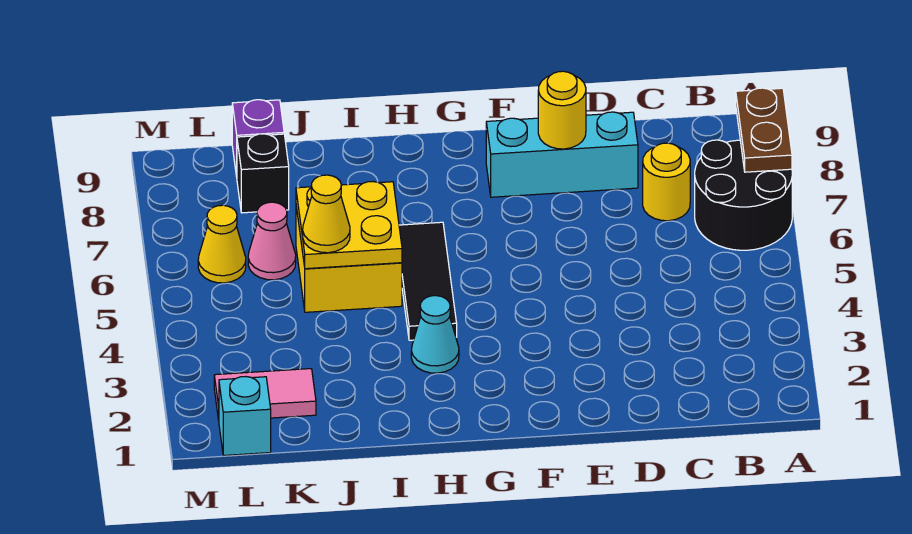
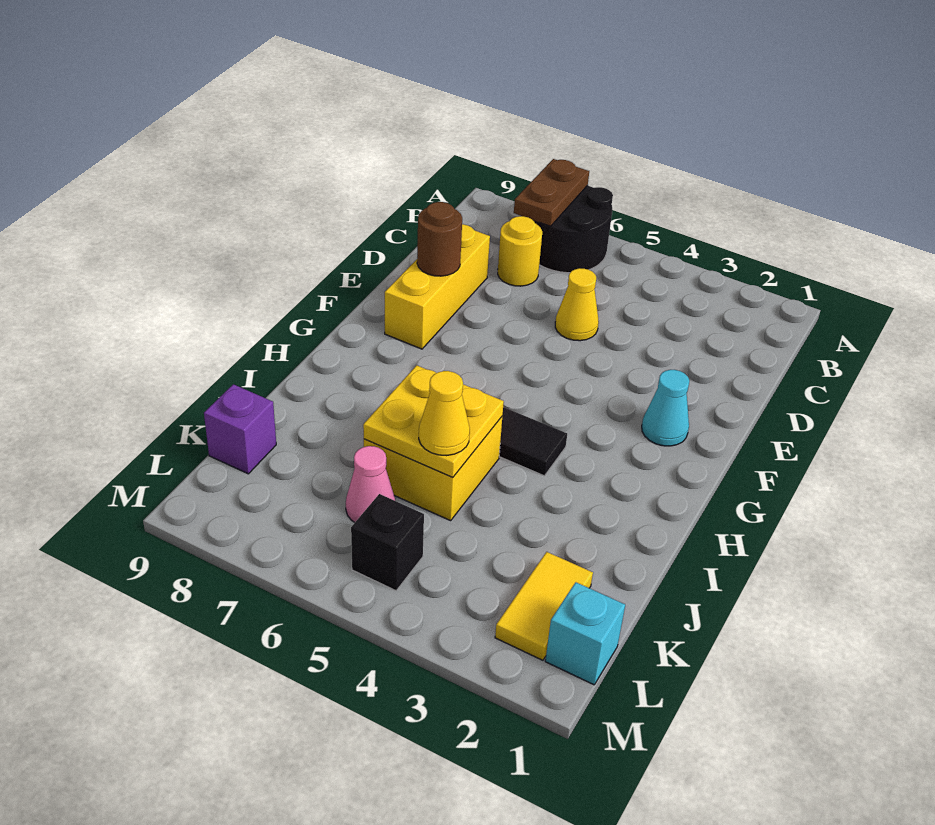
brown plate A7:A8 level 2 -> brown plate A7:B7 level 2
cyan brick D8:F8 level 1 -> yellow brick D8:F8 level 1
yellow round brick E8 level 2 -> brown round brick E8 level 2
cyan cone H3 level 1 -> cyan cone F2 level 1
pink tile K2:L2 level 1 -> yellow tile K2:L2 level 1
black brick K8 level 1 -> black brick L5 level 1
yellow cone L6 level 1 -> yellow cone D5 level 1

